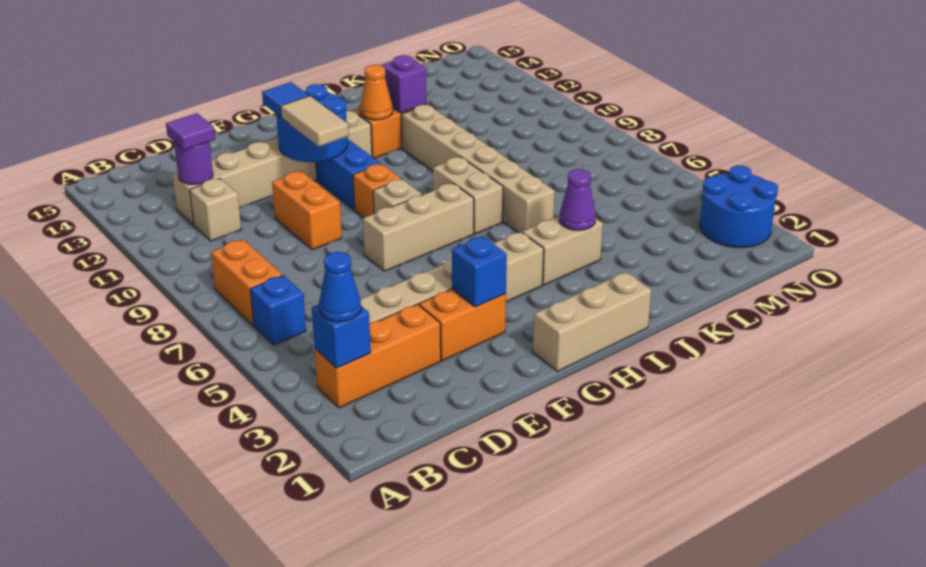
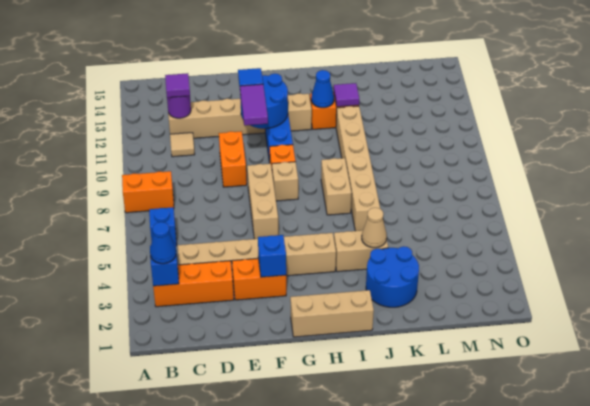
orange brick B7:B8 level 1 -> orange brick A8:B8 level 1
tan brick C11 level 1 -> tan tile C11 level 1
tan brick F7:H7 level 1 -> tan brick F6:F8 level 1
tan tile F10:F11 level 3 -> purple tile F10:F11 level 3
orange cone I12 level 2 -> blue cone I12 level 2
purple cone J4 level 2 -> tan cone J4 level 2
purple brick J12 level 2 -> purple tile J12 level 2
blue round brick N2:O3 level 1 -> blue round brick J2:K3 level 1

